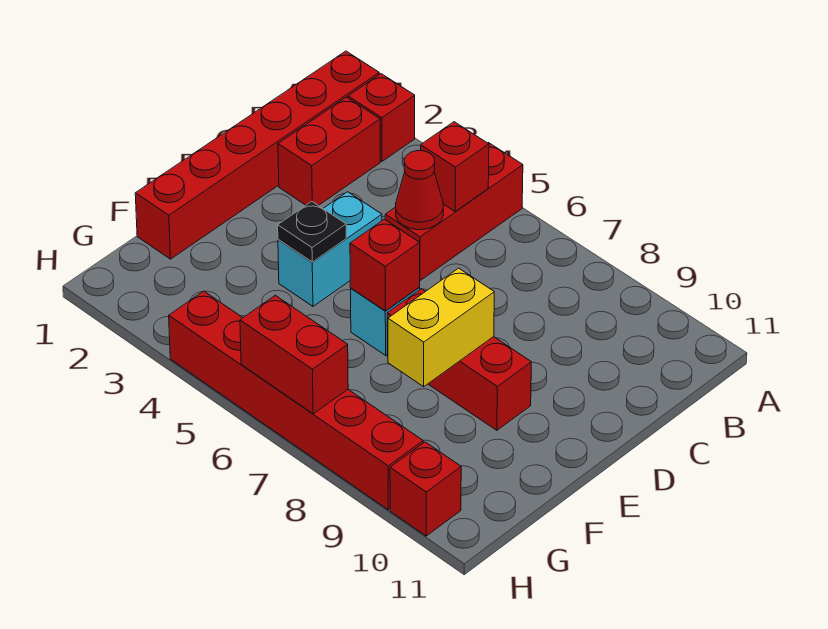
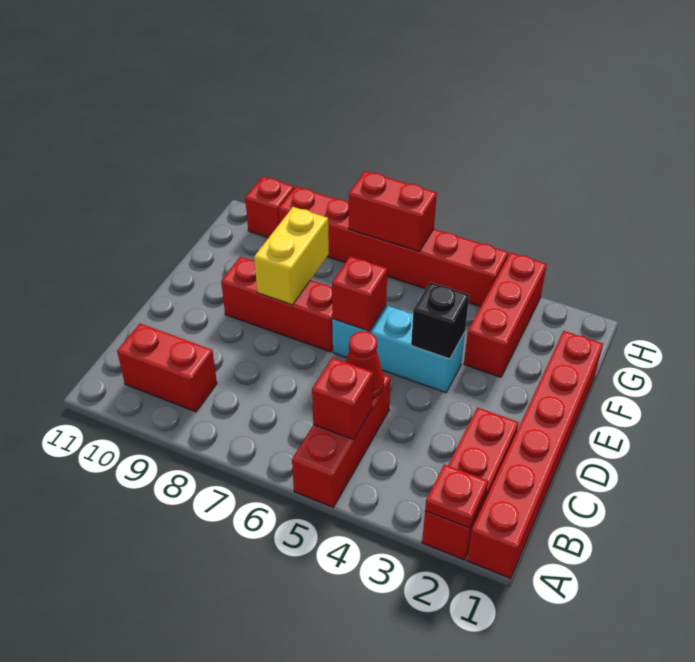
none -> red plate A2 level 2
none -> red brick B9:B10 level 1
cyan brick D4:E4 level 1 -> cyan brick E4:E5 level 1
black plate E4 level 2 -> black brick E4 level 2
none -> red brick F3:H3 level 1

